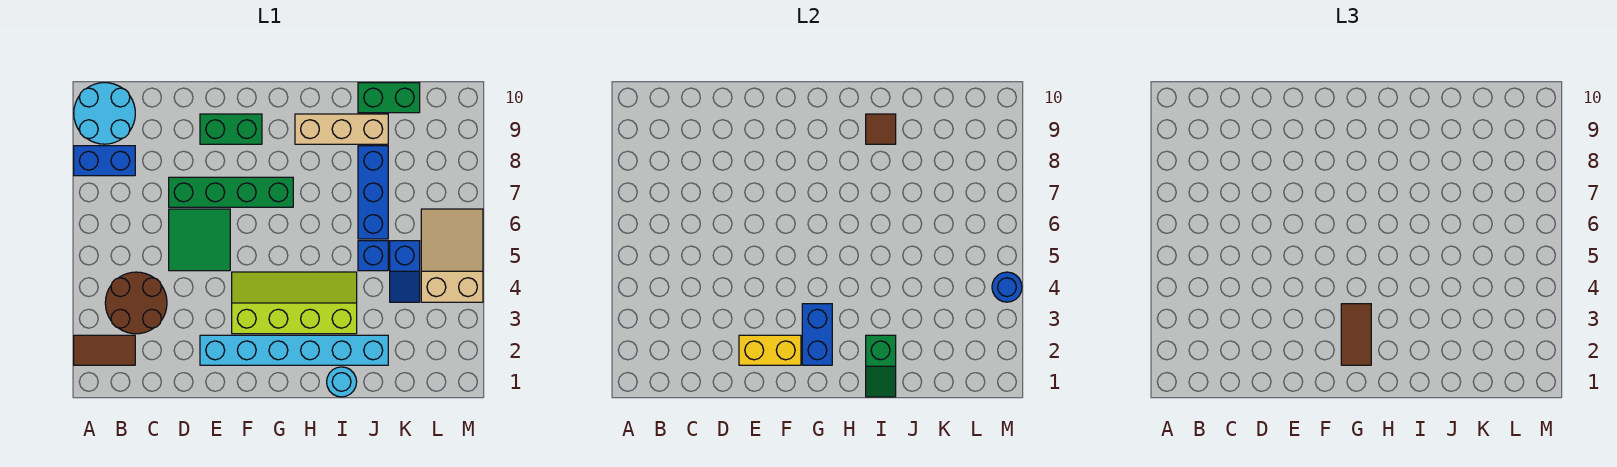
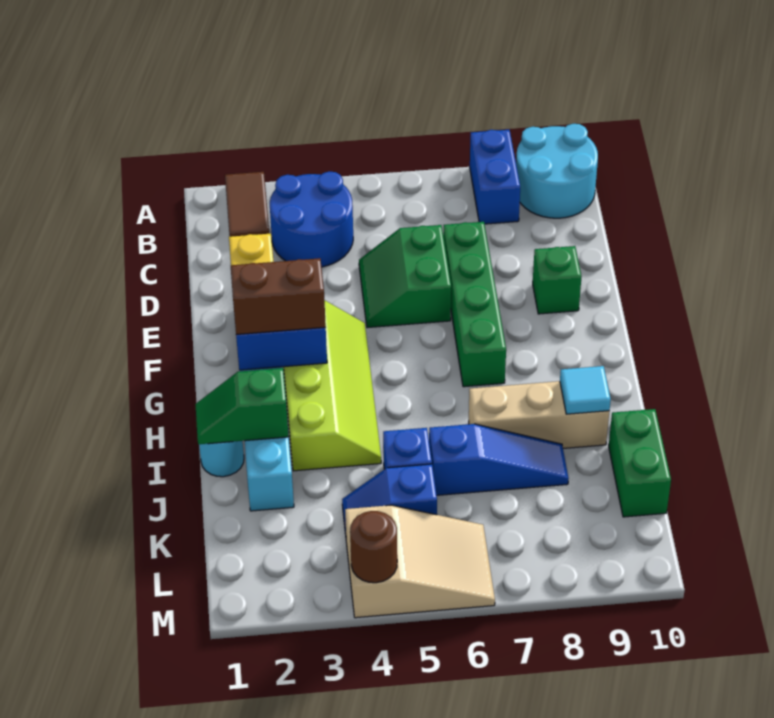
brown round brick B3:C4 level 1 -> blue round brick B3:C4 level 1
green tile D5:E6 level 1 -> green slope D5:E6 level 1 top 6
green brick E9:F9 level 1 -> green brick E9 level 1
brown tile G2:G3 level 3 -> brown brick G2:G3 level 3
tan brick H9:J9 level 1 -> tan brick I7:I9 level 1
brown tile I9 level 2 -> cyan tile I9 level 2
blue brick J6:J8 level 1 -> blue slope J6:J8 level 1 top 6
blue round brick M4 level 2 -> brown round brick M4 level 2

